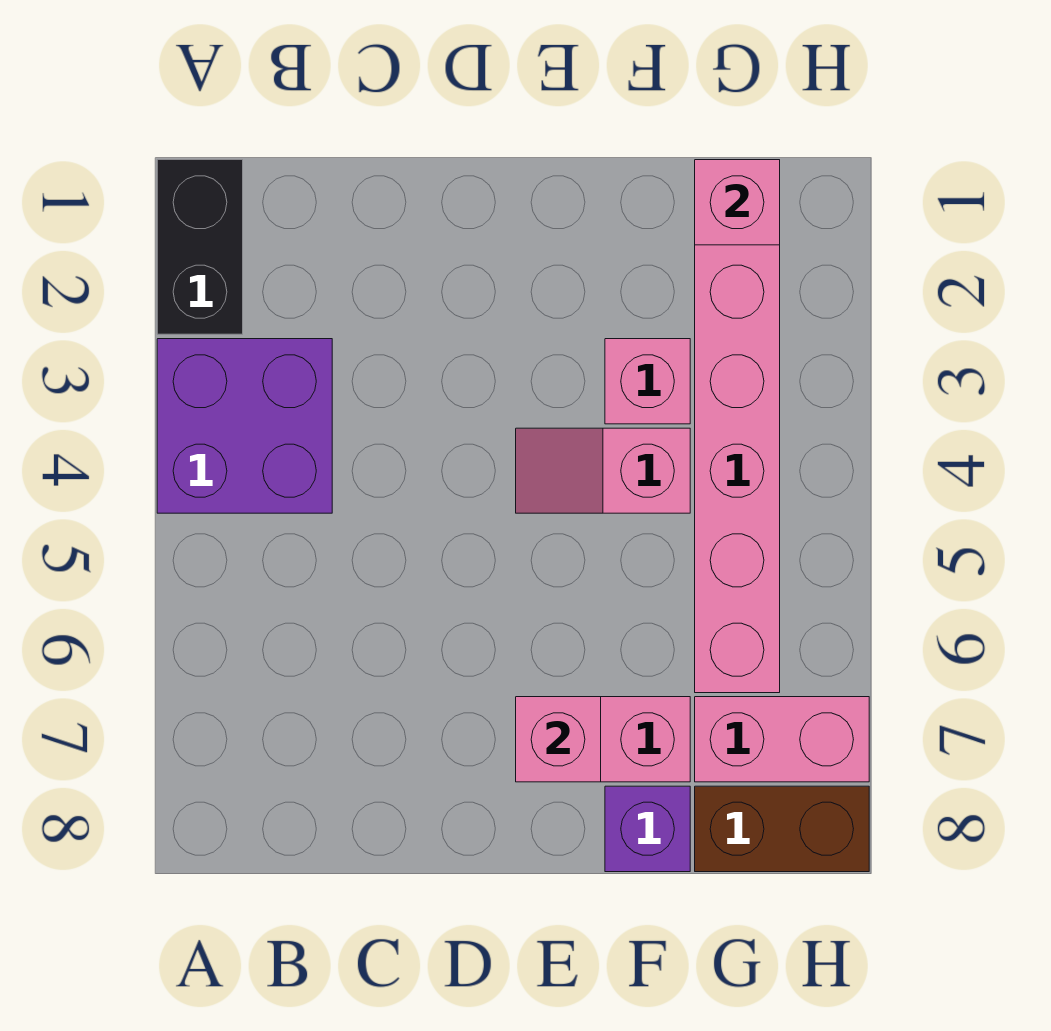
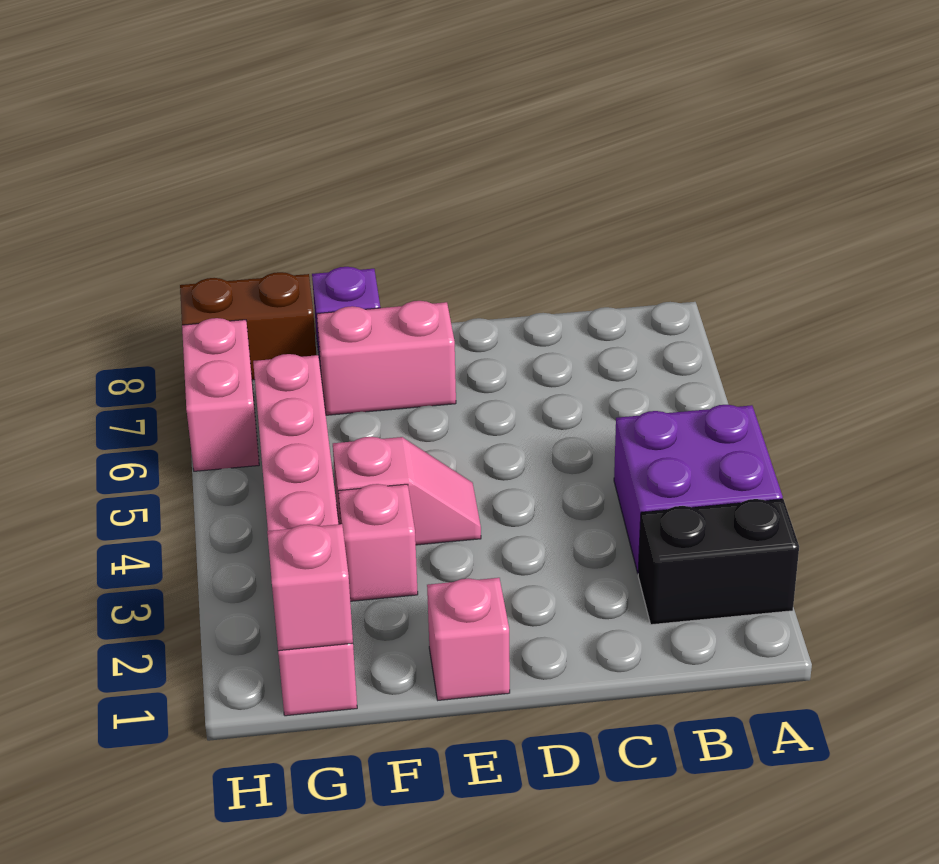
black brick A1:A2 level 1 -> black brick A2:B2 level 1
pink brick E7 level 2 -> pink brick E1 level 1
pink brick G7:H7 level 1 -> pink brick H6:H7 level 1

